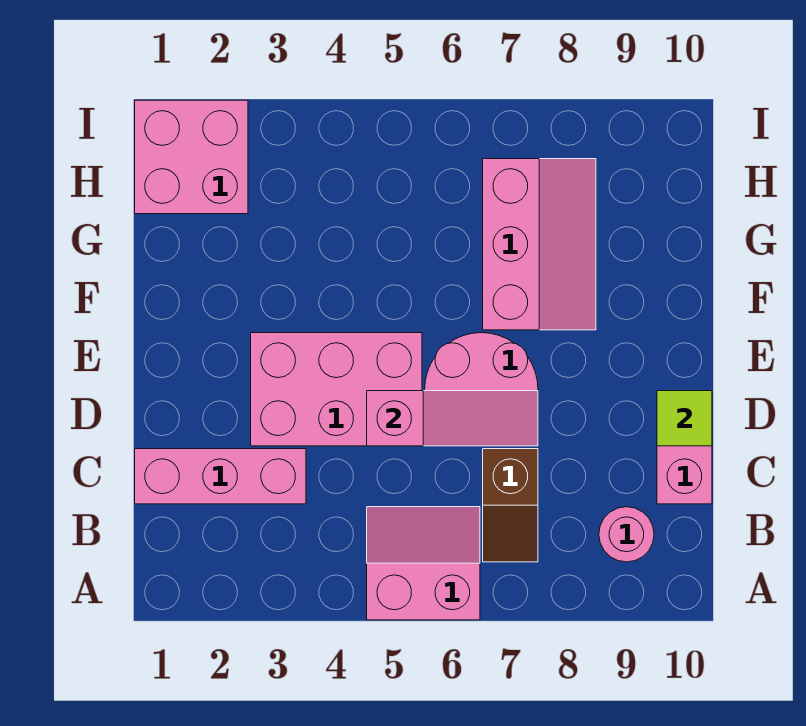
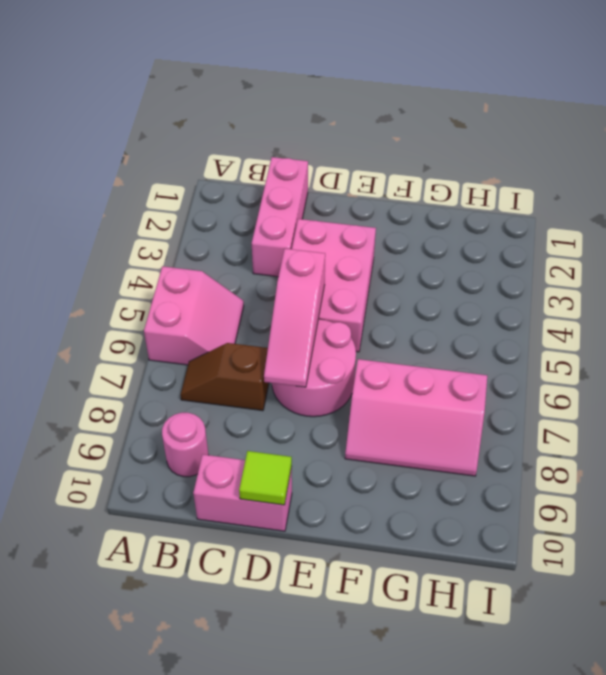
pink brick H1:I2 level 1 -> none

